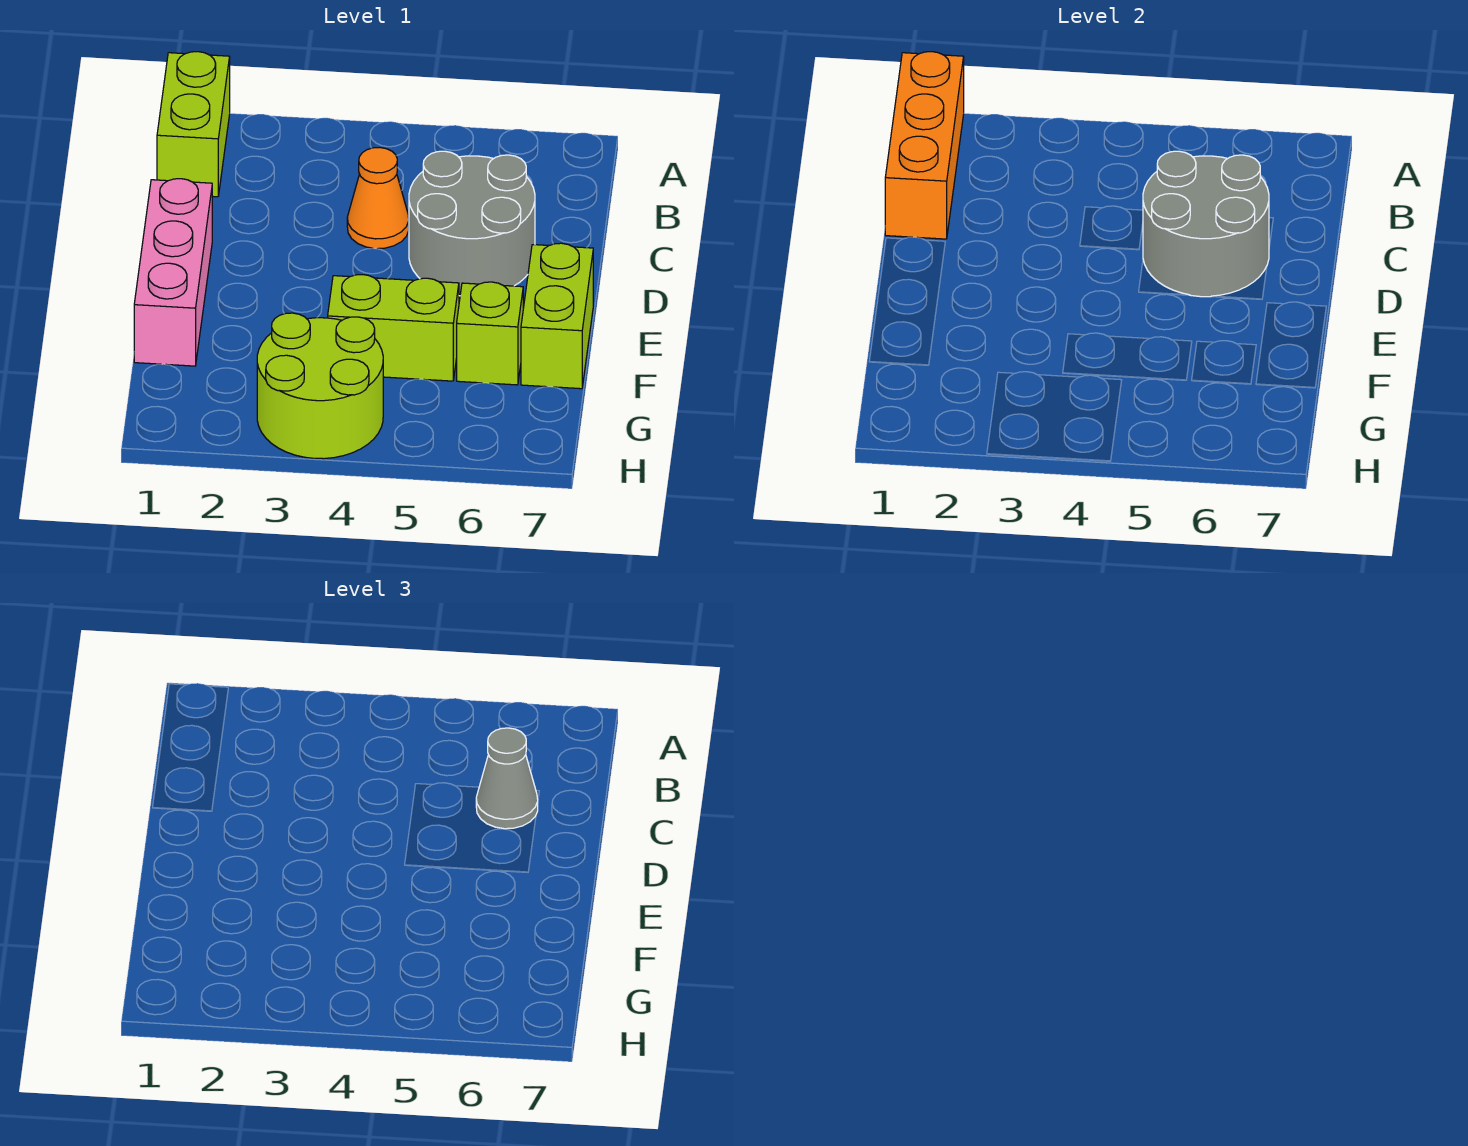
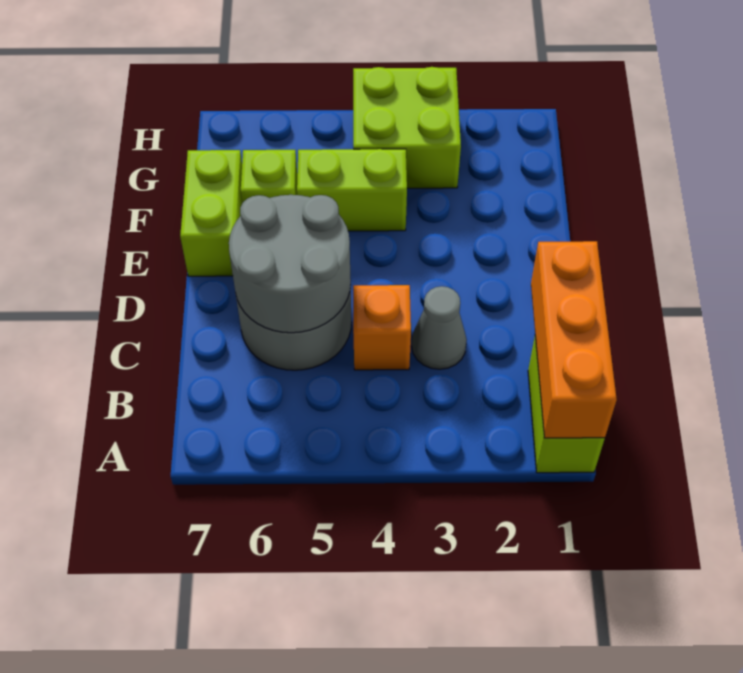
orange cone C4 level 1 -> orange brick C4 level 1
grey cone C6 level 3 -> grey cone C3 level 1
pink brick D1:F1 level 1 -> none
lime round brick G3:H4 level 1 -> lime brick G3:H4 level 1

